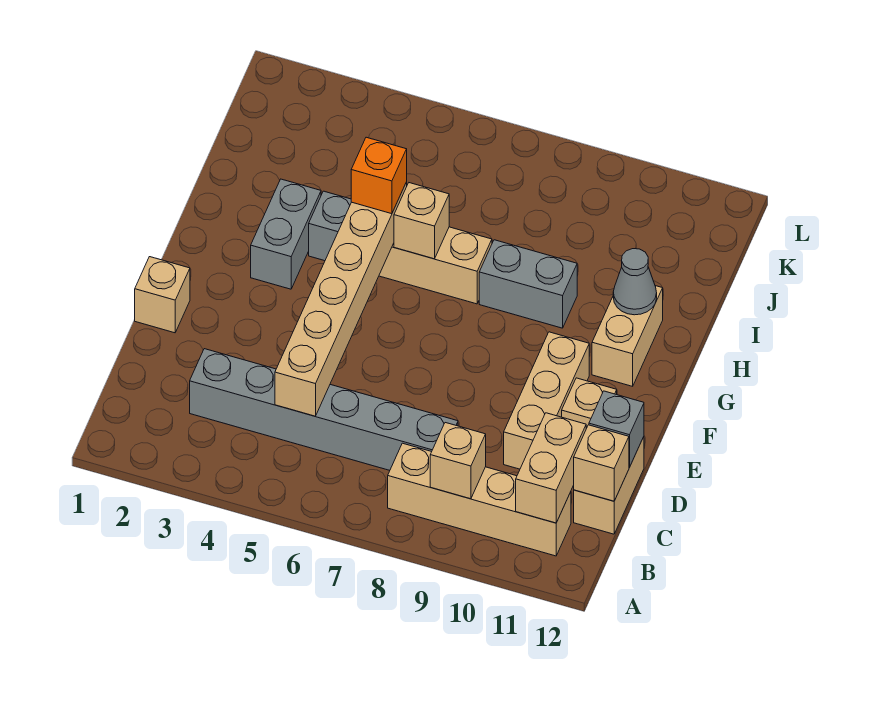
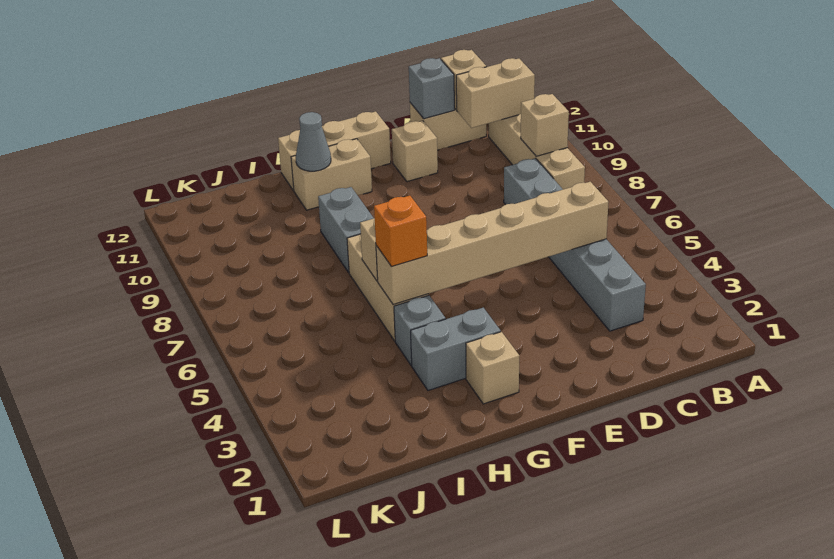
tan brick D10:F10 level 1 -> tan brick F12:H12 level 1
tan brick E1 level 1 -> tan brick G2 level 1

